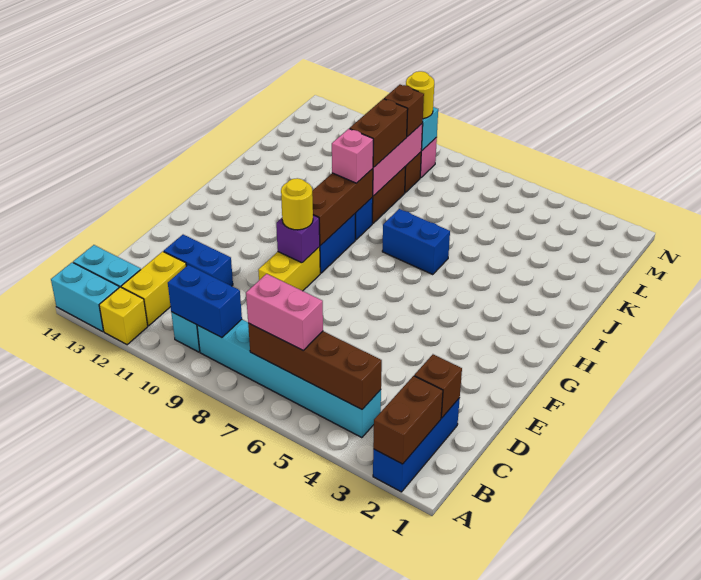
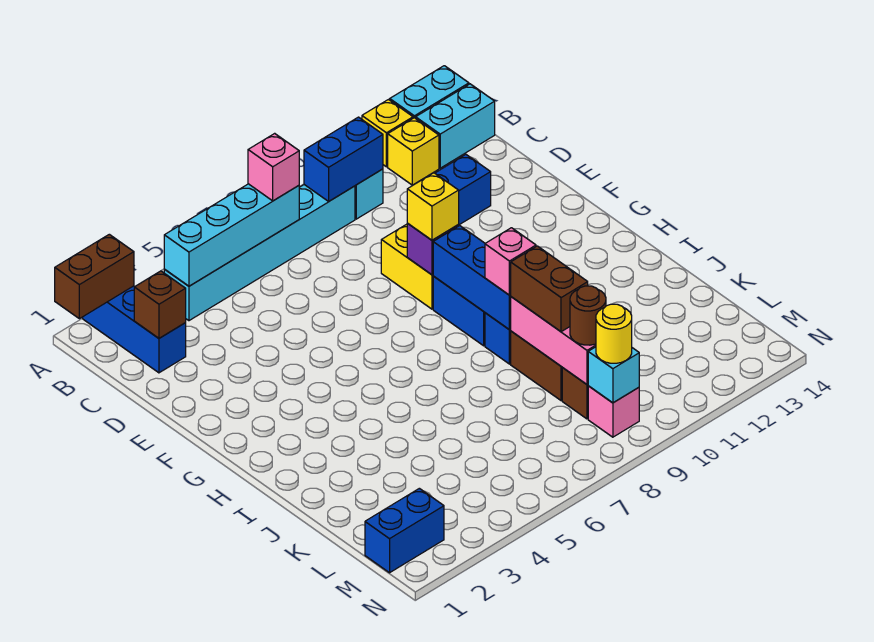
brown brick A2:B2 level 2 -> brown brick A1:A2 level 2
brown brick B4:B7 level 2 -> cyan brick B4:B7 level 2
pink brick B6:B7 level 3 -> pink brick B7 level 3
yellow brick B12:C12 level 1 -> yellow brick B12 level 1
yellow round brick F9 level 3 -> yellow brick F9 level 3
brown brick G9:I9 level 2 -> blue brick G9:I9 level 2
blue brick I6:I7 level 1 -> blue brick M1:M2 level 1
brown brick L9 level 3 -> brown round brick L9 level 3

